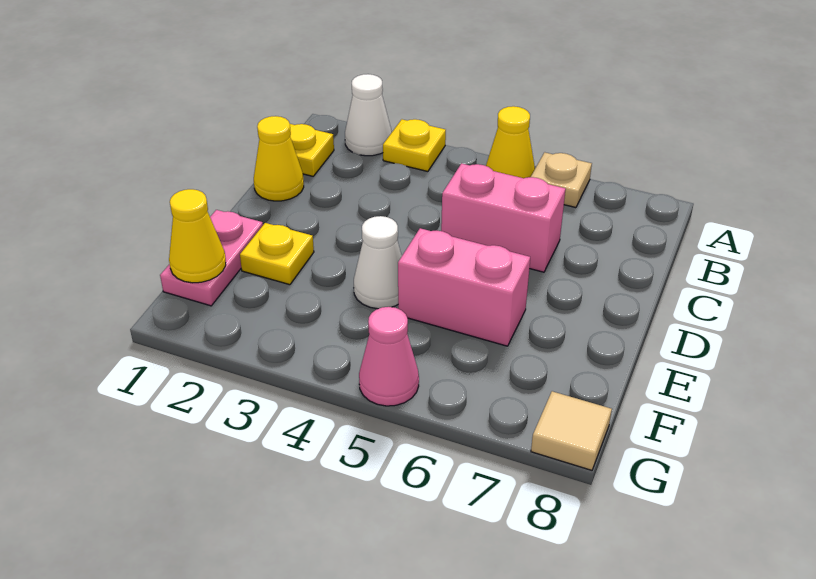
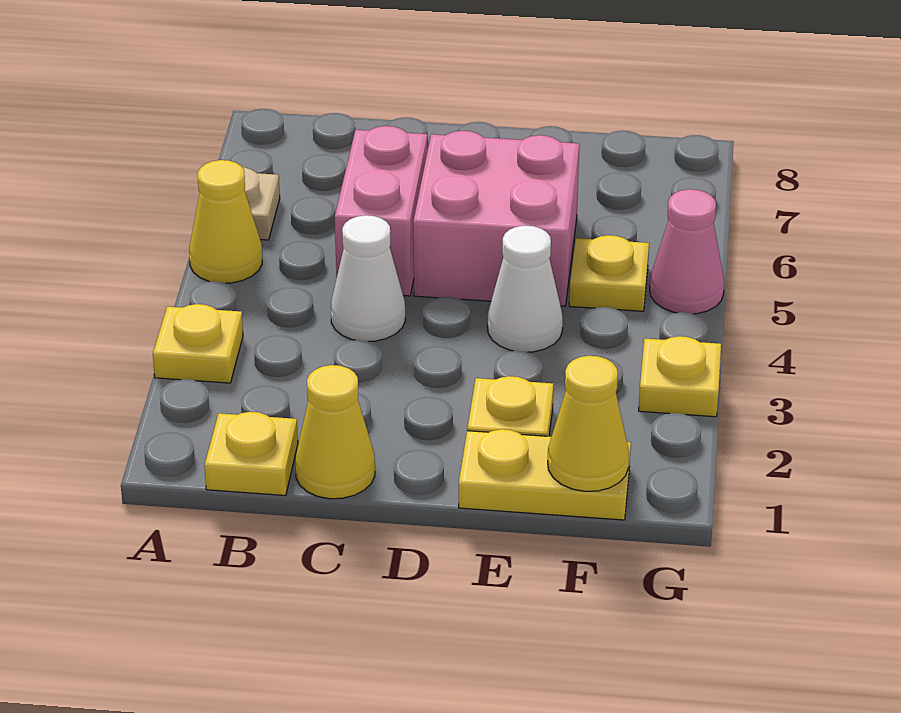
white cone A2 level 1 -> white cone C4 level 1
pink plate E1:F1 level 1 -> yellow plate E1:F1 level 1
pink brick E5:E6 level 1 -> pink brick D5:E6 level 1
none -> yellow plate F5 level 1
none -> yellow plate G3 level 1
tan tile G8 level 1 -> none

